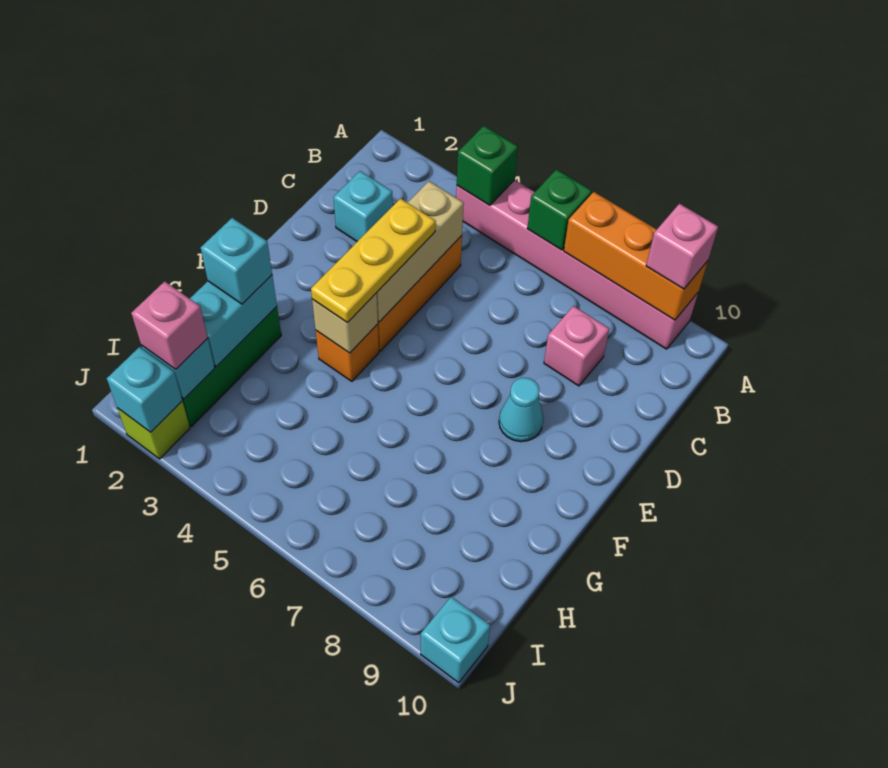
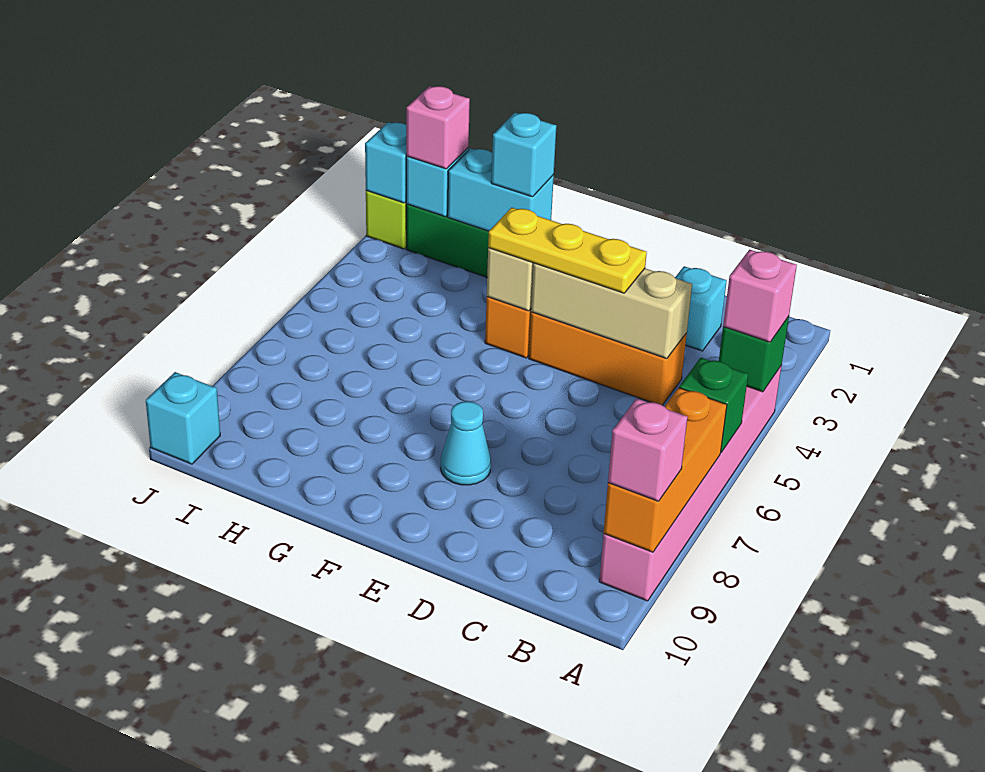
pink brick C8 level 1 -> pink brick A4 level 3

